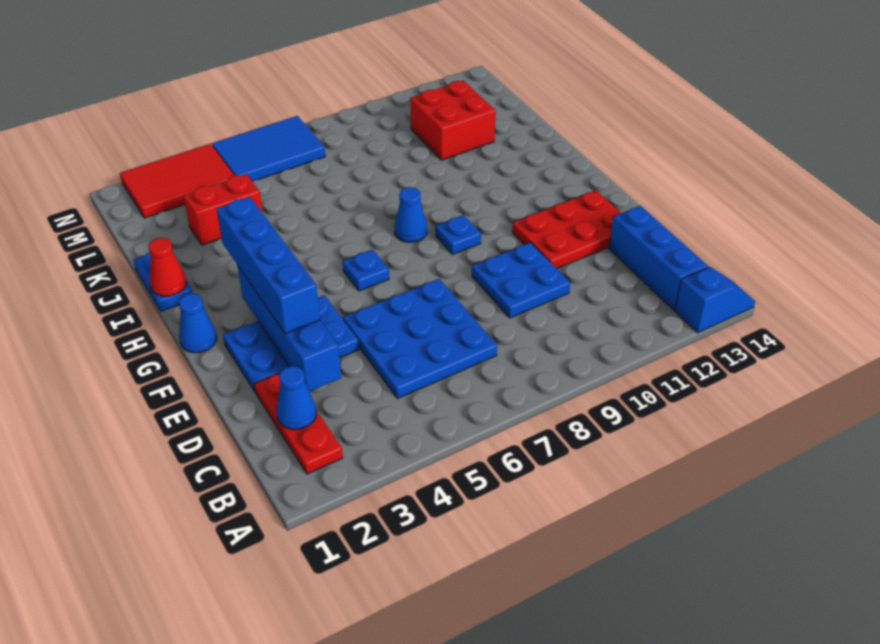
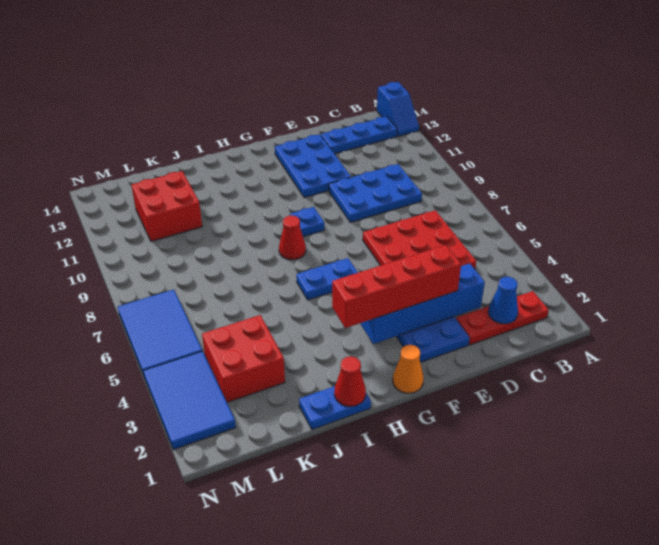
blue slope A13:A14 level 1 top 13 -> blue slope A13:A14 level 1 top 14
blue brick B13:D13 level 1 -> blue plate B13:D13 level 1
blue plate C5:E7 level 1 -> red plate C5:E7 level 1
blue plate D9:E10 level 1 -> blue plate C9:E10 level 1
blue brick E3:H3 level 3 -> red brick E3:H3 level 3
red plate E11:F13 level 1 -> blue plate E11:F13 level 1
blue cone G1 level 1 -> orange cone G1 level 1
blue plate G6 level 1 -> blue plate G6:H6 level 1
blue cone H8 level 1 -> red cone H8 level 1
red brick K3:K4 level 1 -> red brick K3:L4 level 1
red tile M2:N4 level 1 -> blue tile M2:N4 level 1

